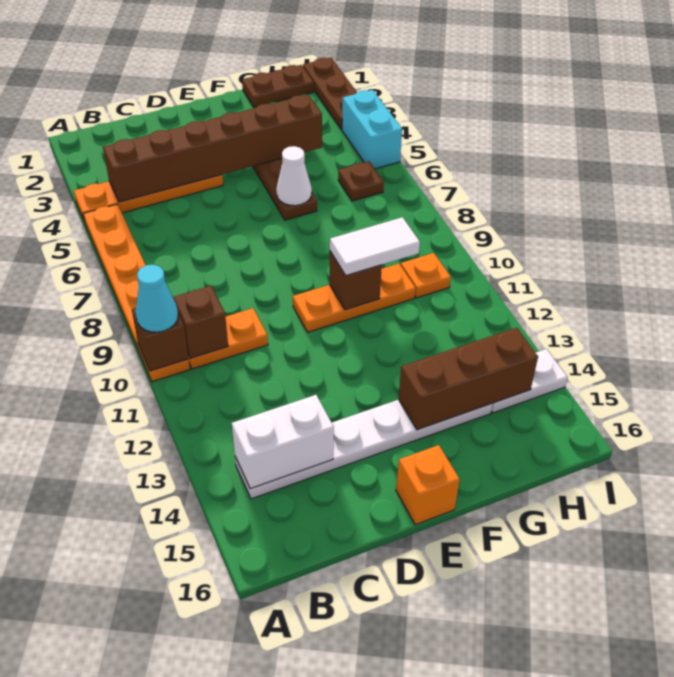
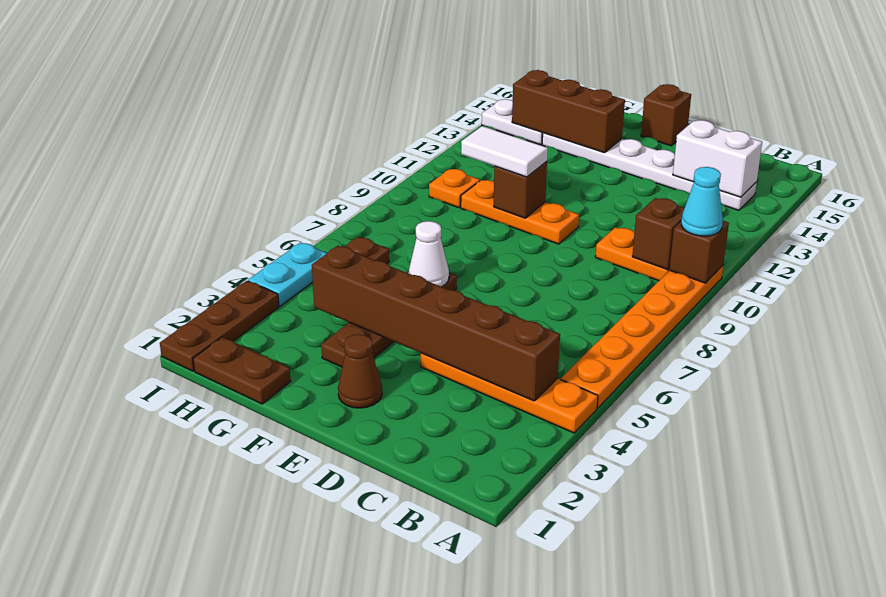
none -> brown cone E2 level 1
orange brick E16 level 1 -> brown brick E16 level 1
cyan brick I4:I5 level 1 -> cyan plate I4:I5 level 1

